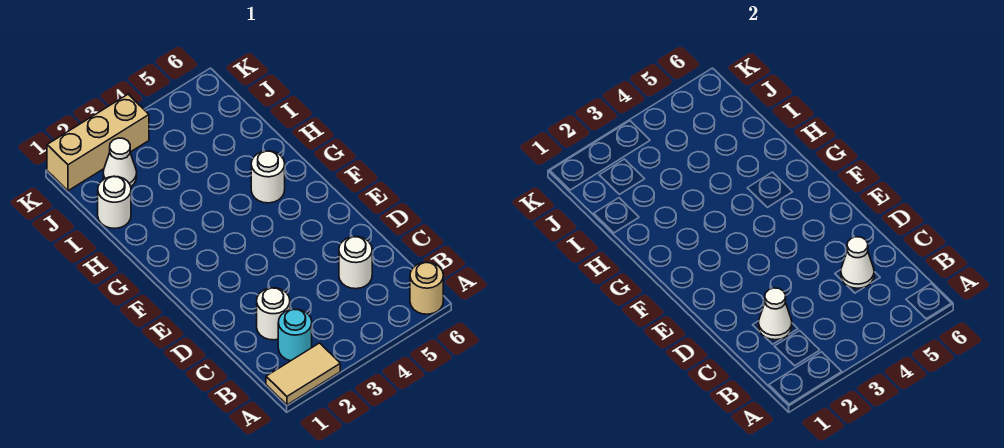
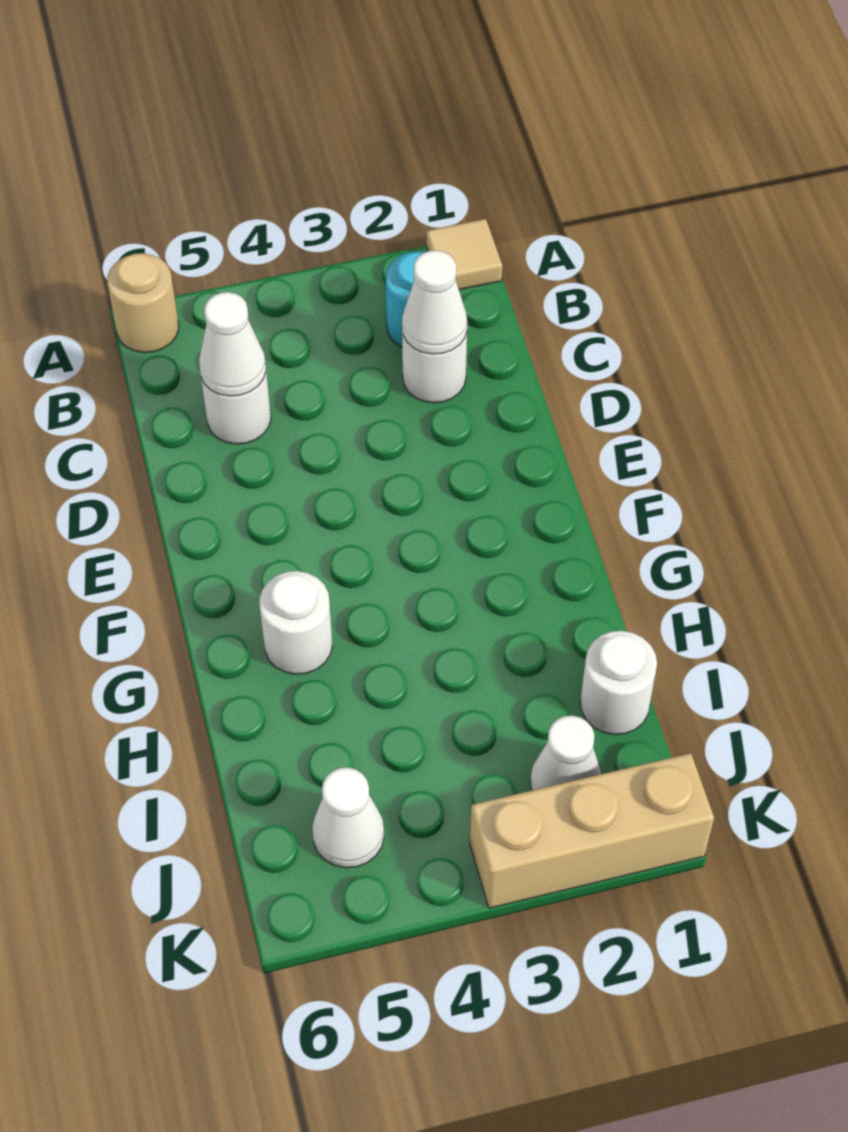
tan tile A1:A2 level 1 -> tan tile A1 level 1
none -> white cone J5 level 1

